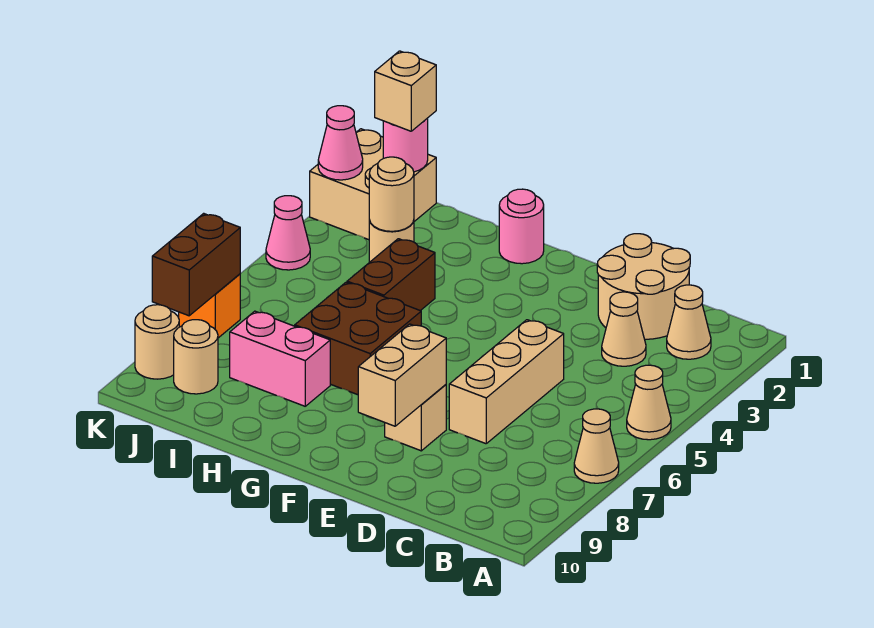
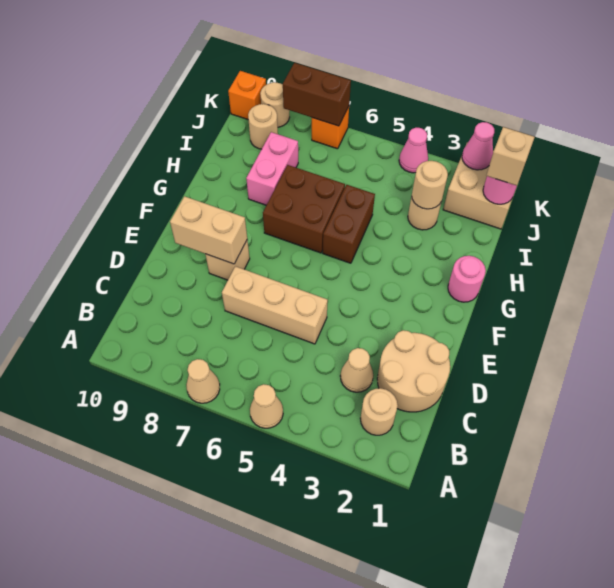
tan cone B2 level 1 -> tan round brick B2 level 1
brown brick H4:H5 level 1 -> brown brick G5:H5 level 1
none -> orange brick K10 level 1

